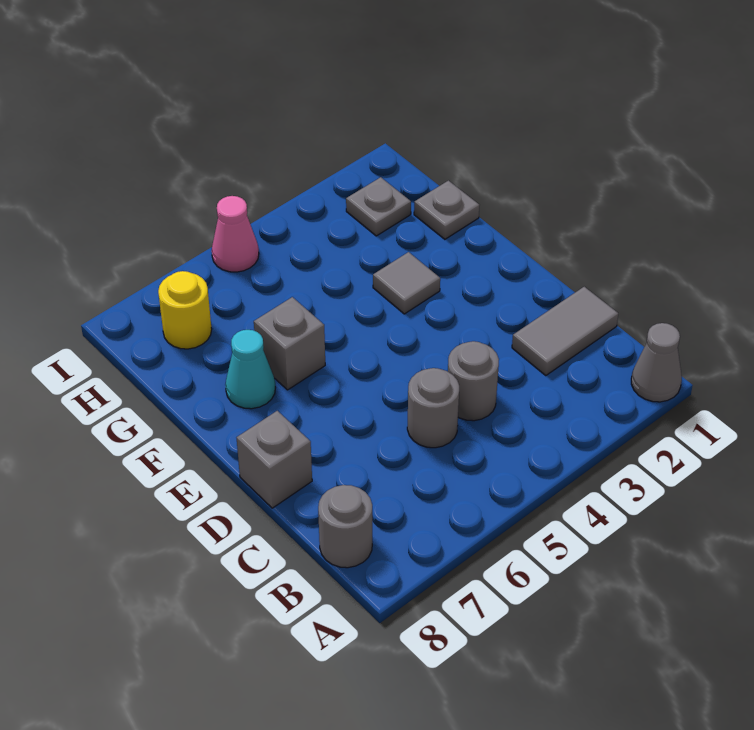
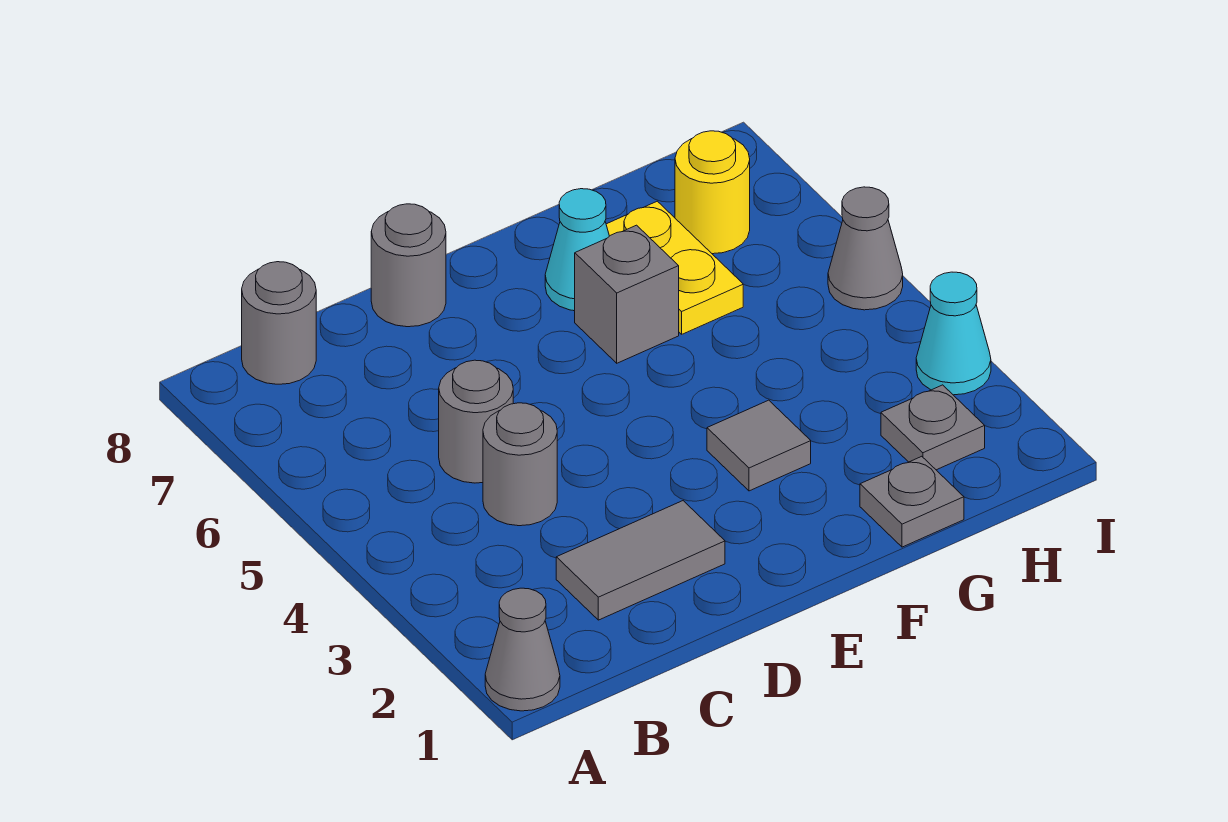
grey tile C1:C2 level 1 -> grey tile C2:D2 level 1
grey brick D8 level 1 -> grey round brick D8 level 1
none -> yellow plate G6:G7 level 1
none -> cyan cone I3 level 1
pink cone I5 level 1 -> grey cone I5 level 1

